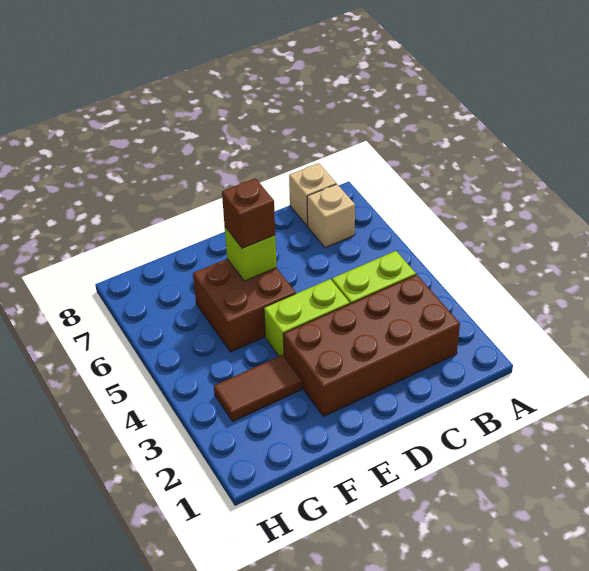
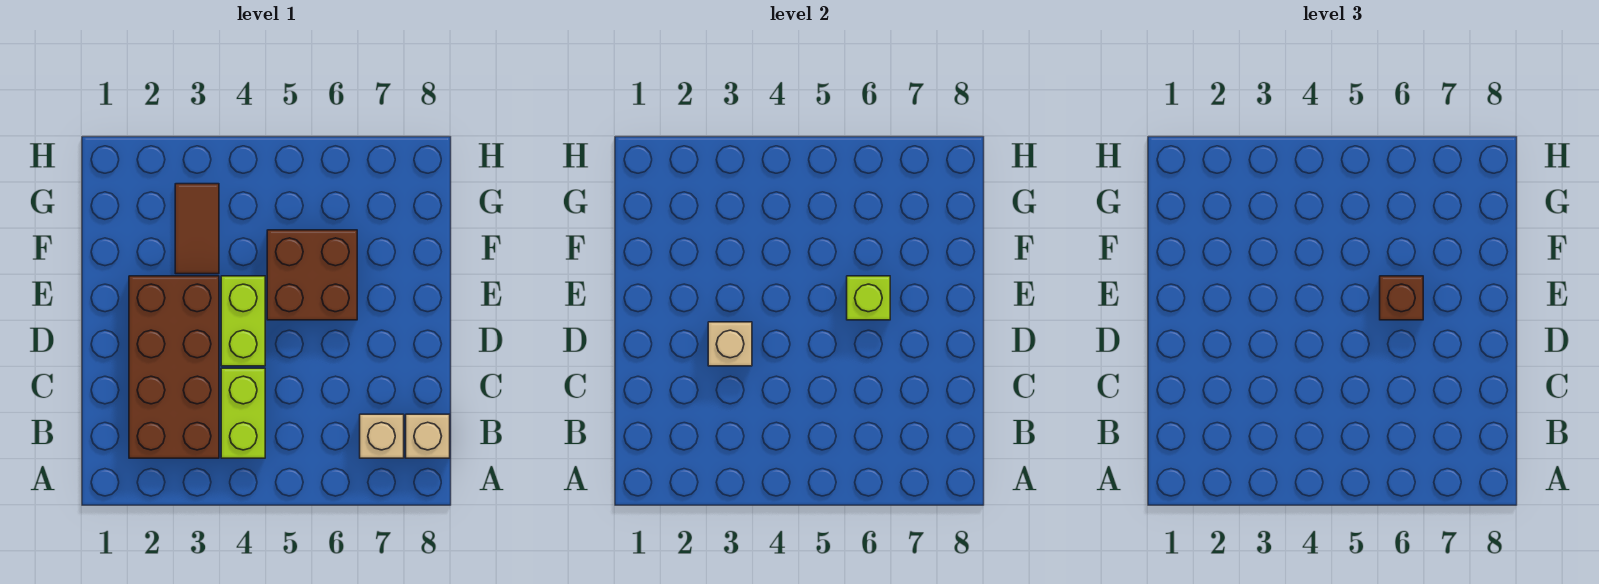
none -> tan brick D3 level 2

